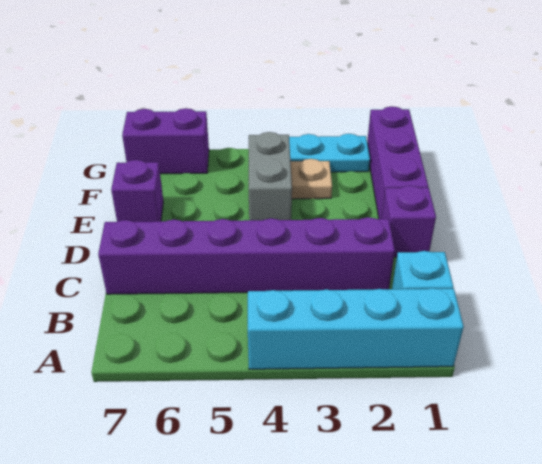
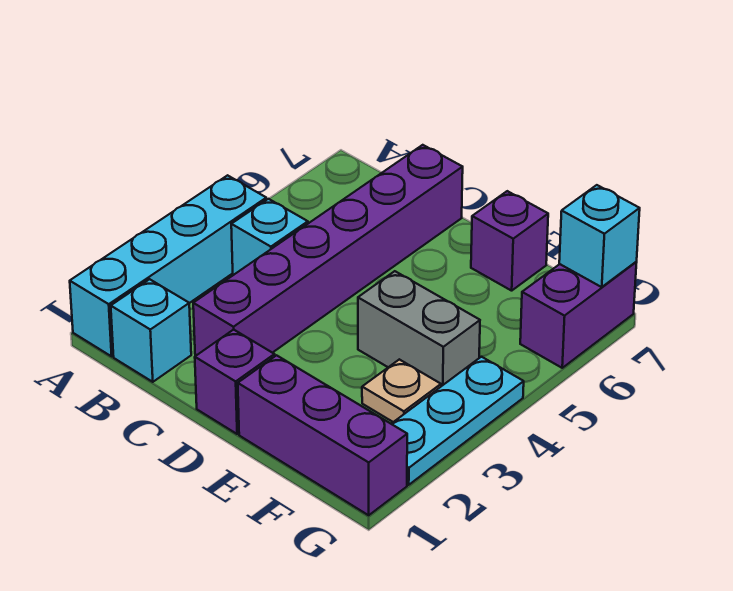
none -> cyan brick B4 level 1
none -> cyan brick G7 level 2

